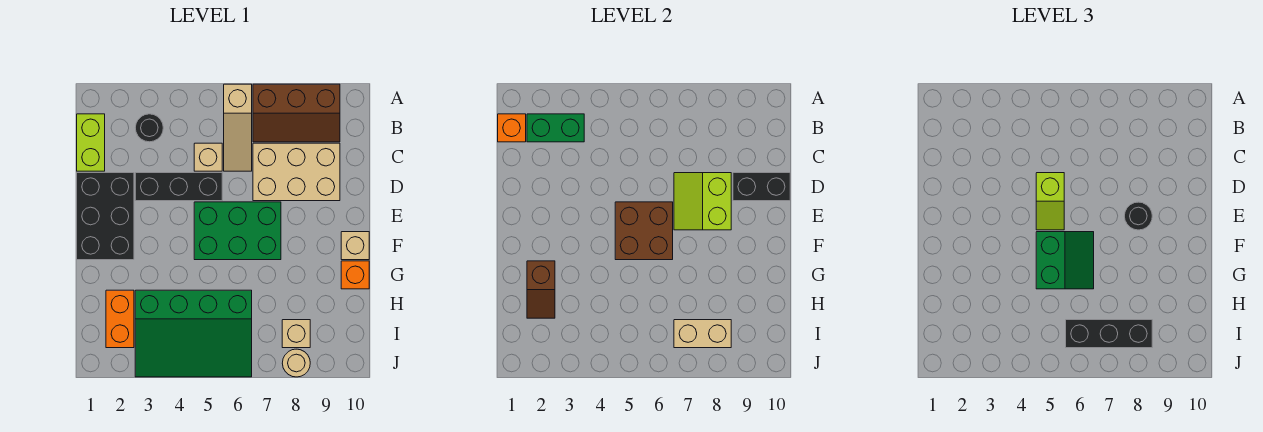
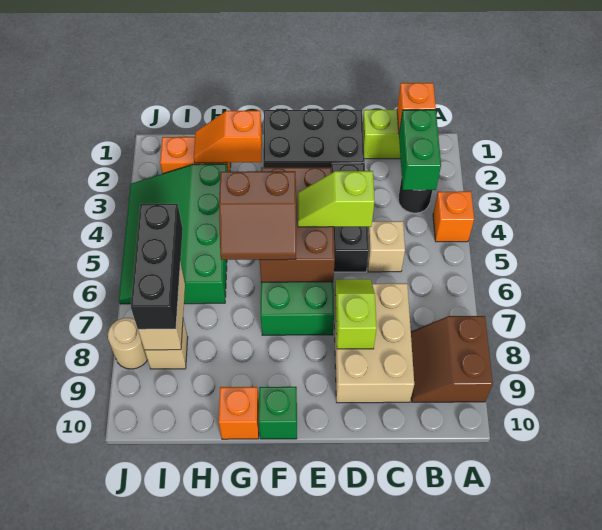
none -> orange brick A4 level 1
tan slope A6:C6 level 1 top A -> none
brown slope A7:B9 level 1 top A -> brown slope A8:B9 level 1 top A
lime slope D7:E8 level 2 top 8 -> lime slope D7:D8 level 2 top 8
black brick D9:D10 level 2 -> none
brown brick E5:F6 level 2 -> brown brick E4:F6 level 2
black round brick E8 level 3 -> none
green slope F5:G6 level 3 top 5 -> brown slope F5:G6 level 3 top 5
tan brick F10 level 1 -> green brick F10 level 1
brown slope G2:H2 level 2 top G -> orange slope G2:H2 level 2 top G

